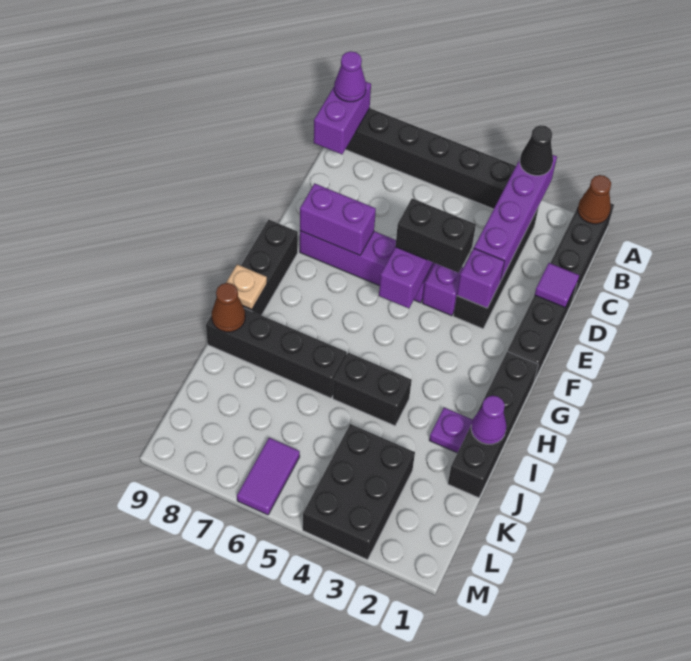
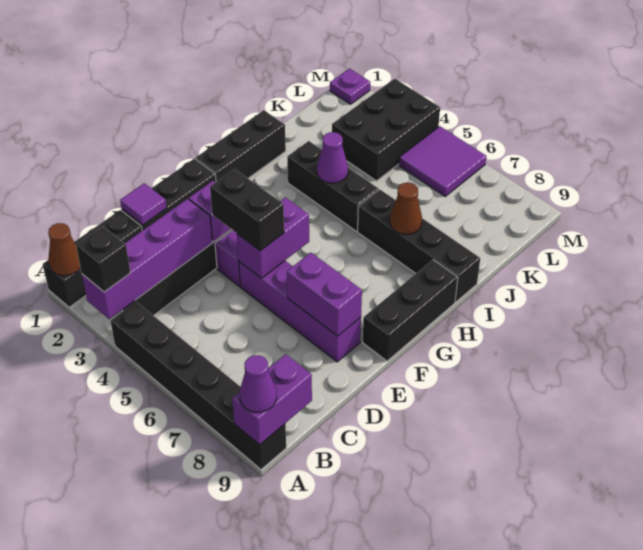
black cone A3 level 3 -> black brick A3 level 3
black brick G1:J1 level 1 -> black brick G1:I1 level 1
tan plate H9 level 2 -> none
purple cone I1 level 2 -> purple cone I4 level 2
purple plate I2 level 1 -> purple plate M1 level 1
black brick I4:I5 level 1 -> black brick I3:I5 level 1
brown cone I9 level 2 -> brown cone I7 level 2
purple tile L6:M6 level 1 -> purple tile L5:M6 level 1

